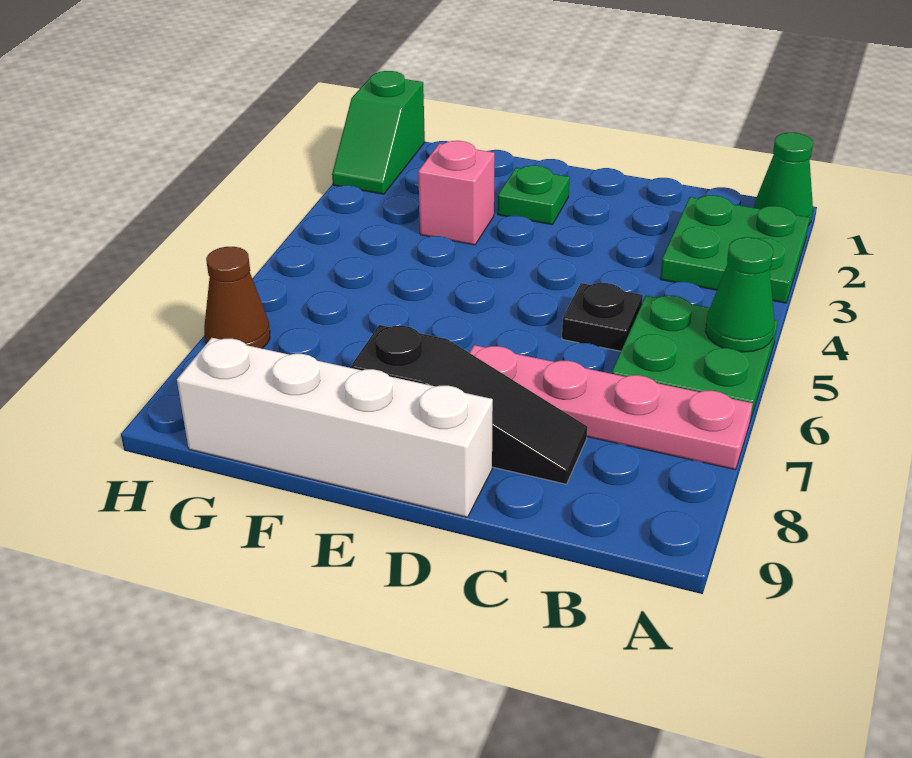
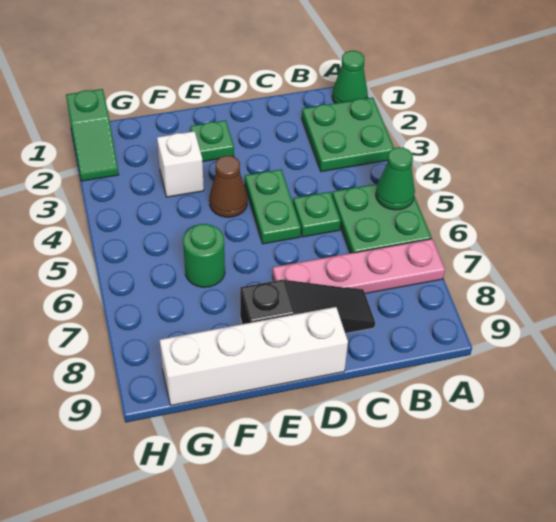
black plate C5 level 1 -> green plate C5 level 1
none -> green plate D4:D5 level 1
pink brick F3 level 1 -> white brick F3 level 1
none -> green round brick F6 level 1
brown cone H7 level 1 -> brown cone E4 level 1

